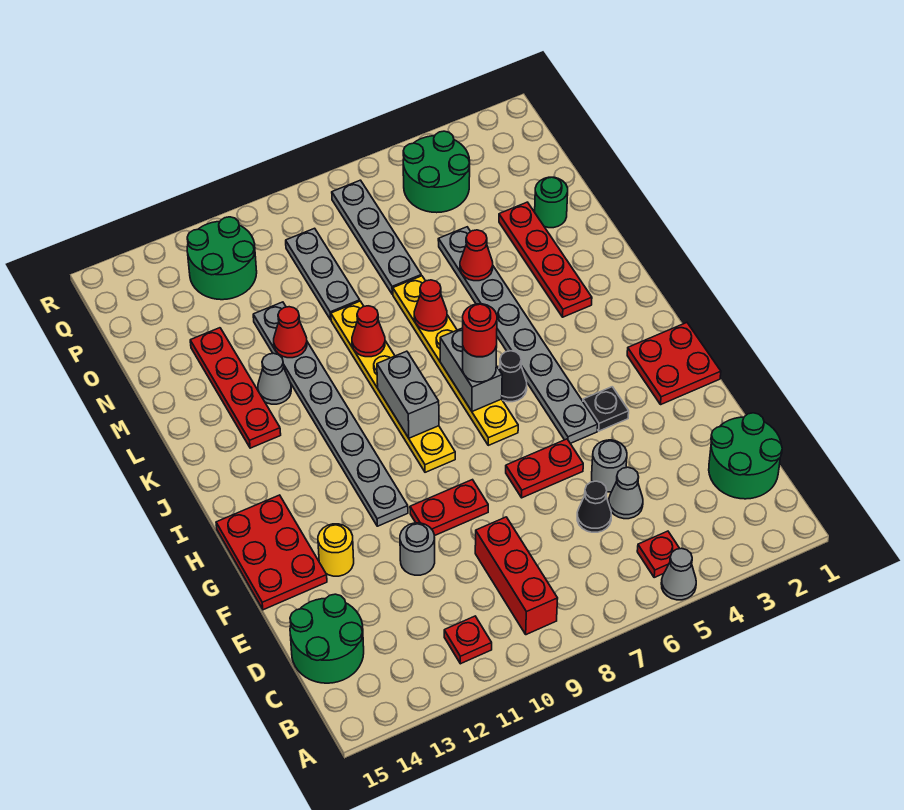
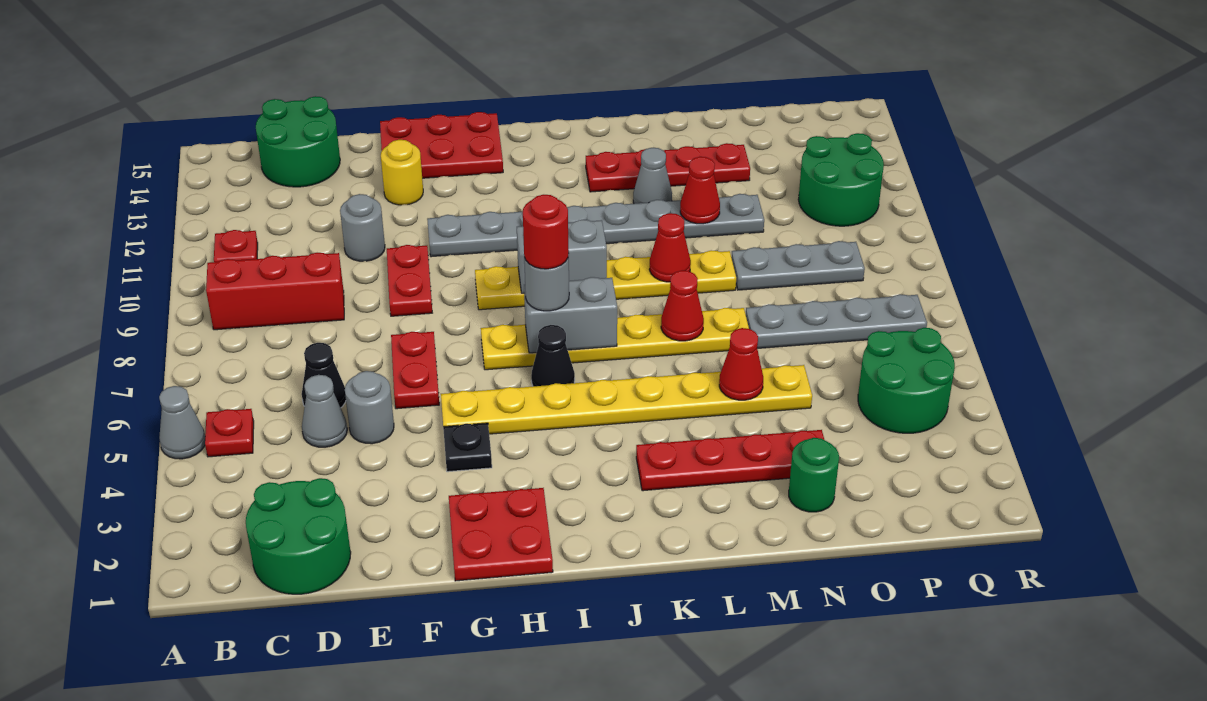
grey plate G5:N5 level 1 -> yellow plate G5:N5 level 1

